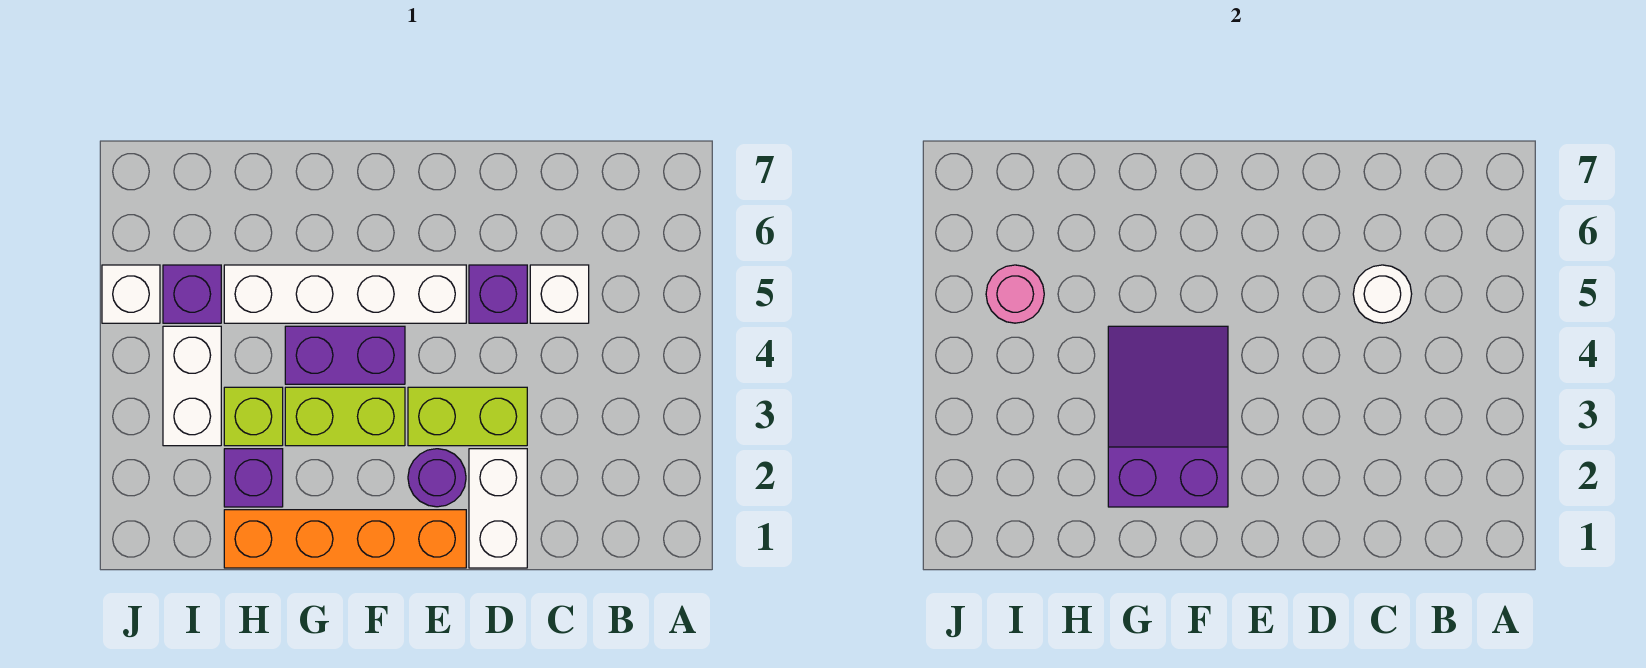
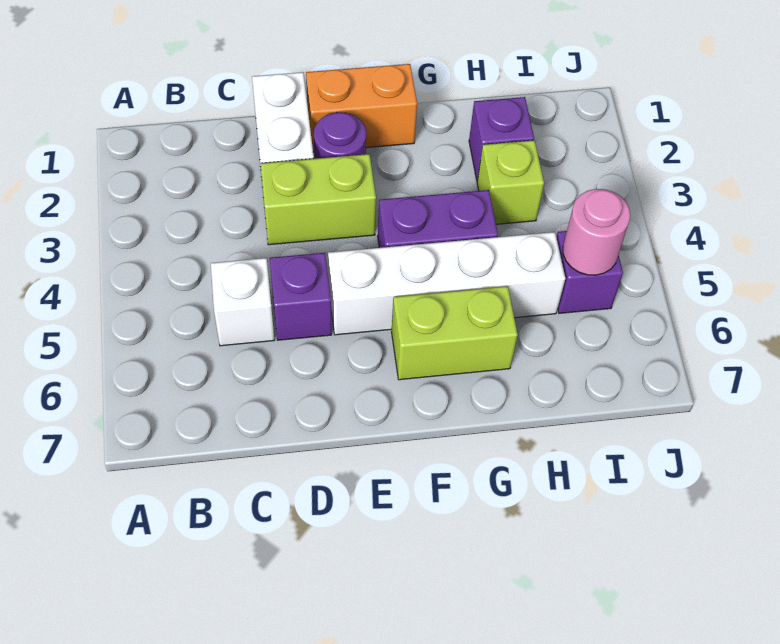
white round brick C5 level 2 -> none
orange brick E1:H1 level 1 -> orange brick E1:F1 level 1
purple slope F2:G4 level 2 top 2 -> none
lime brick F3:G3 level 1 -> lime brick F6:G6 level 1
white brick I3:I4 level 1 -> none
white brick J5 level 1 -> none

